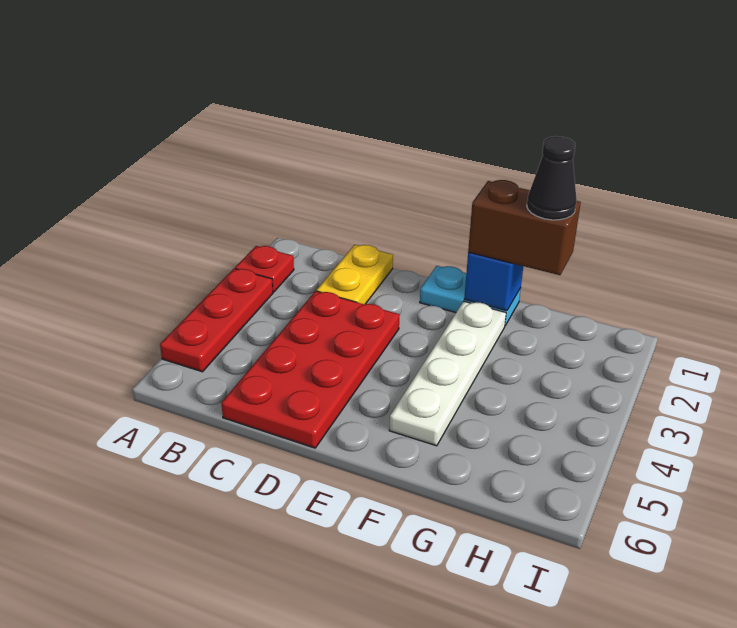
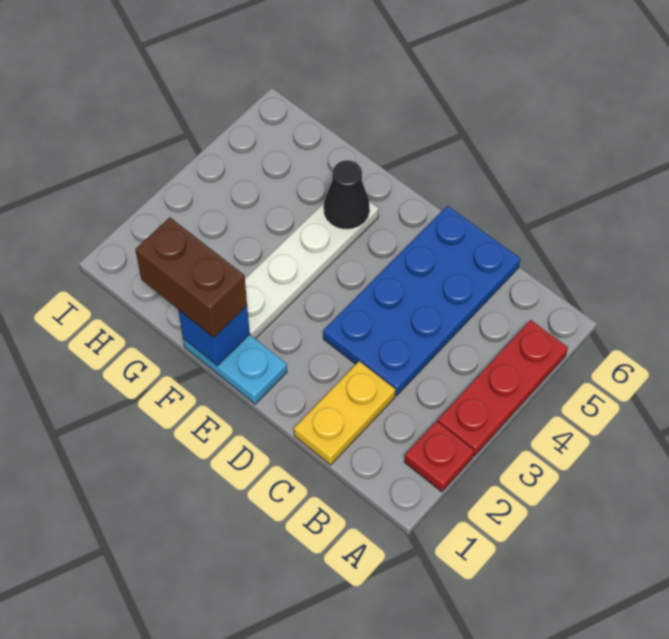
red plate C3:D6 level 1 -> blue plate C3:D6 level 1
black cone G1 level 4 -> black cone F5 level 2

